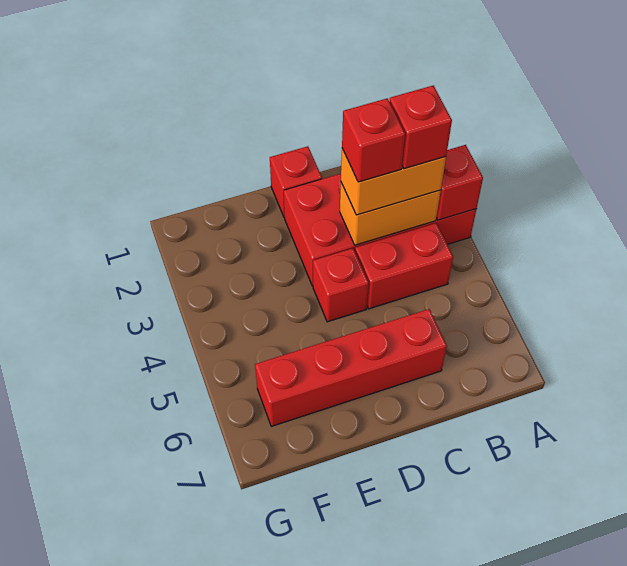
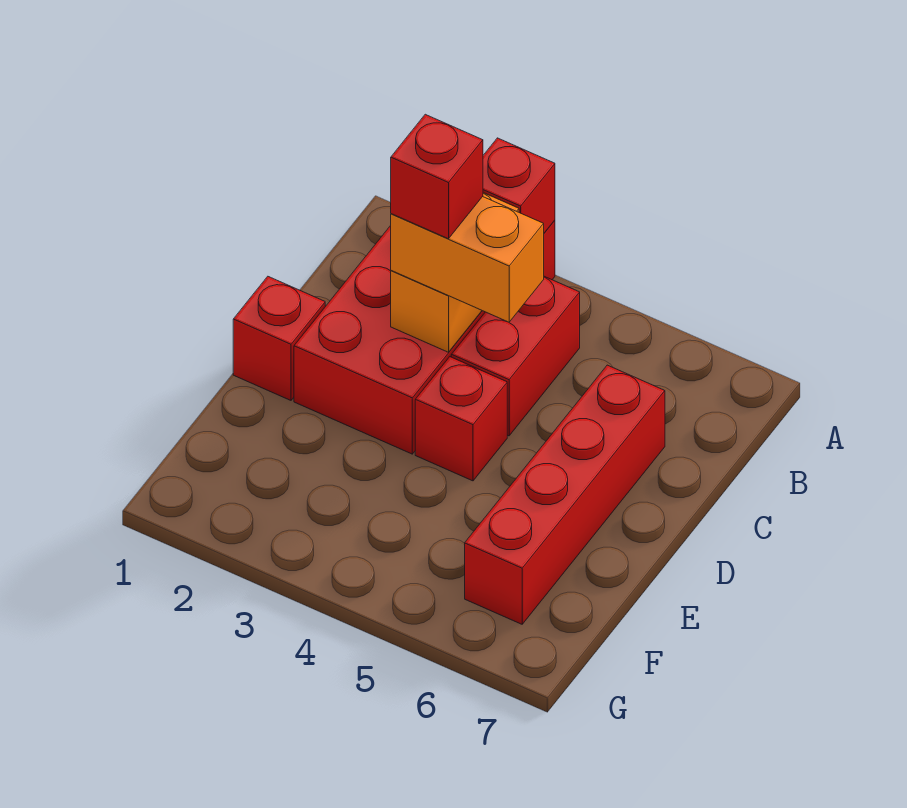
orange brick B3:C3 level 3 -> orange brick C3:C4 level 3
red brick B3 level 4 -> none

